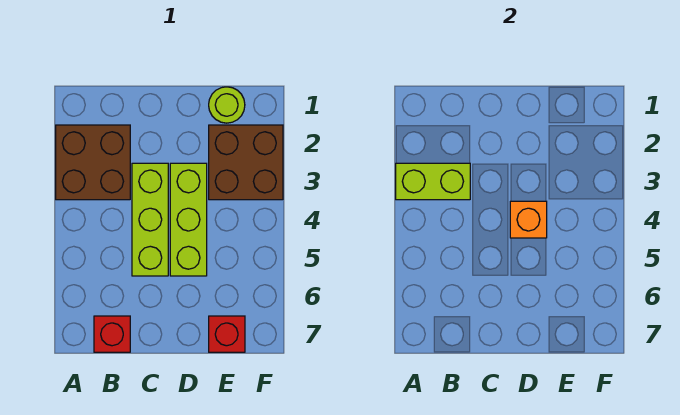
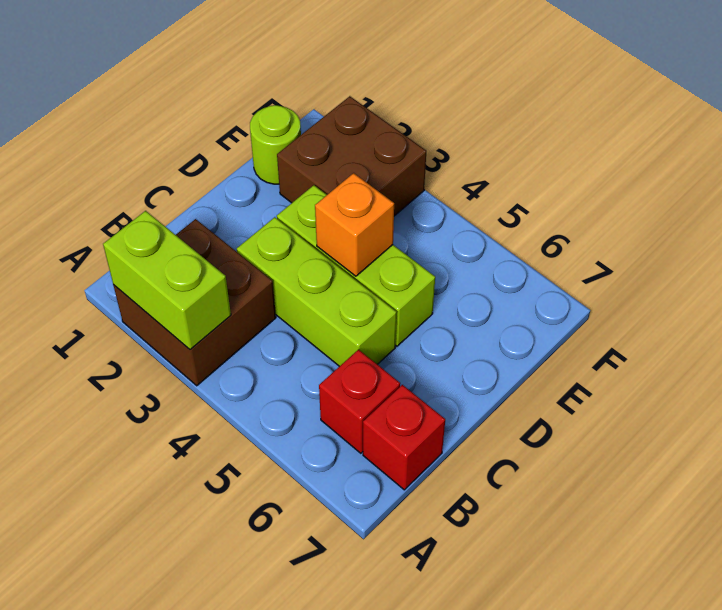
lime brick A3:B3 level 2 -> lime brick A2:A3 level 2
red brick E7 level 1 -> red brick B6 level 1

